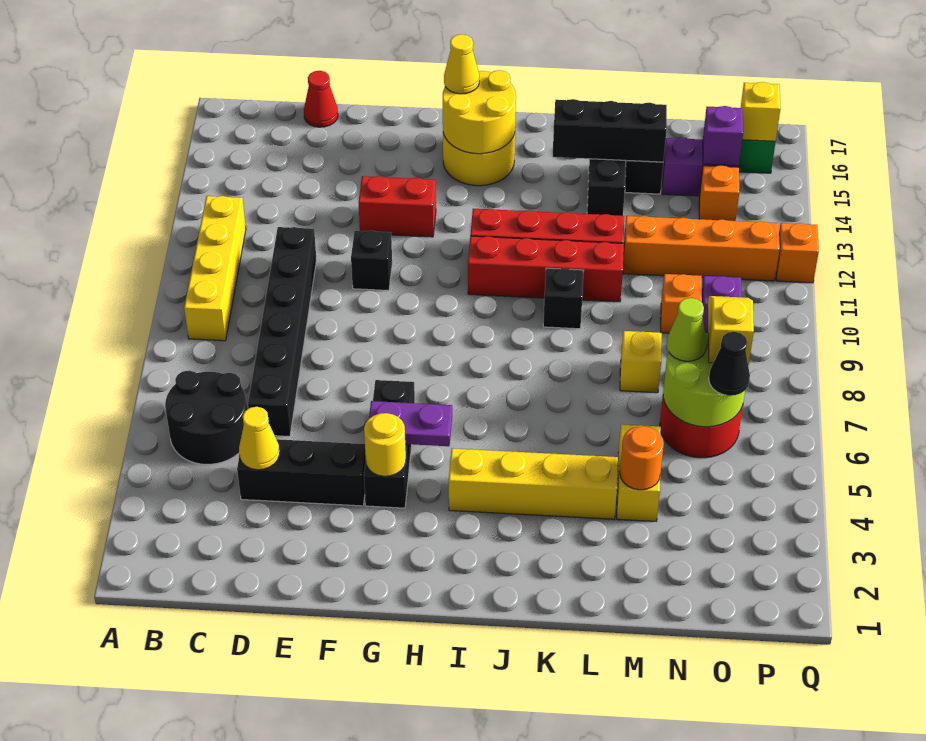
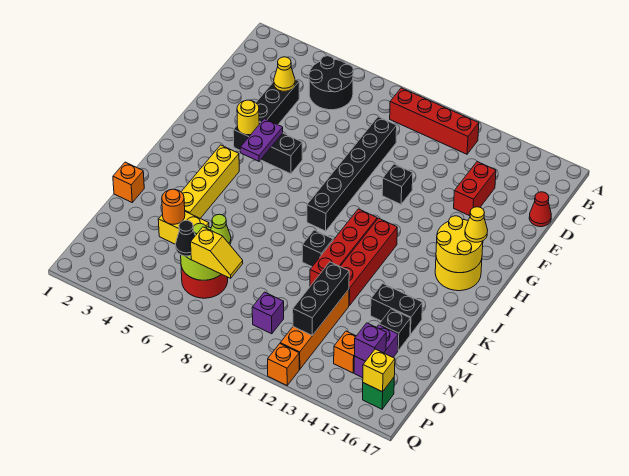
yellow brick B9:B12 level 1 -> red brick B9:B12 level 1
black brick D6:D11 level 1 -> black brick D9:I9 level 1
red brick F13:G13 level 1 -> red brick D14:E14 level 1
black brick K15:M15 level 2 -> black brick M12:O12 level 2
yellow brick M8 level 1 -> none
orange brick N10 level 1 -> orange brick L1 level 1

